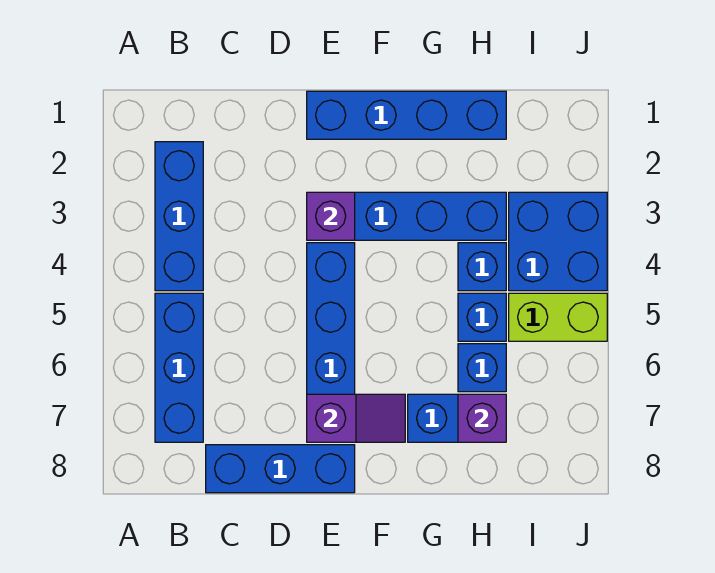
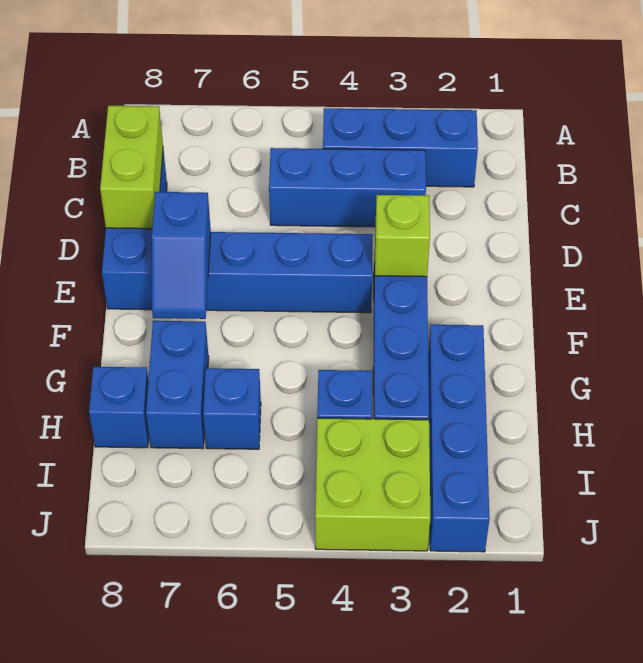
blue brick B5:B7 level 1 -> blue brick C3:C5 level 1
blue brick E1:H1 level 1 -> blue brick G2:J2 level 1
purple brick E3 level 2 -> lime brick E3 level 2
purple slope E7:F7 level 2 top E -> blue slope E7:F7 level 2 top E
blue brick H5 level 1 -> blue brick H8 level 1
purple brick H7 level 2 -> none
blue brick I3:J4 level 1 -> lime brick I3:J4 level 1
lime brick I5:J5 level 1 -> lime brick C8:D8 level 2

